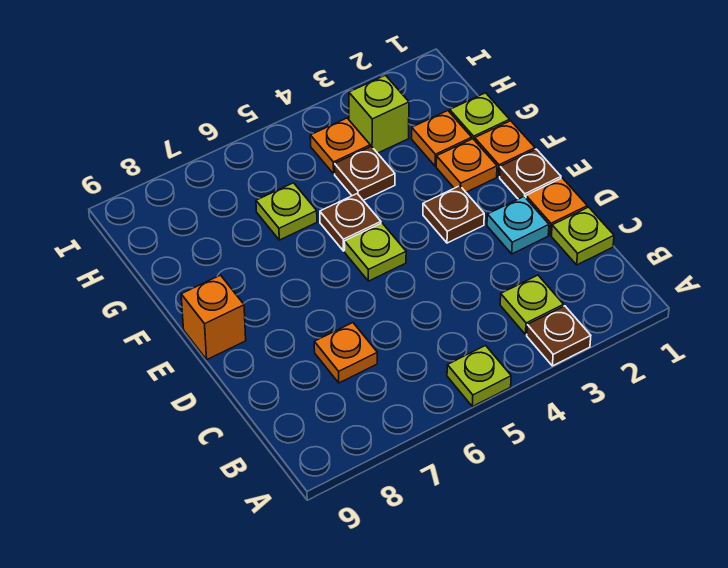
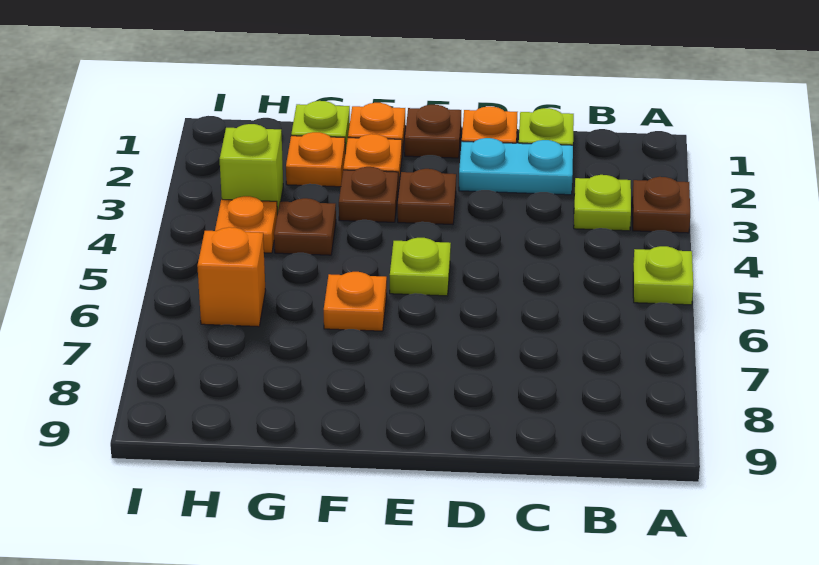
orange plate C7 level 1 -> orange plate F6 level 1
cyan plate D2 level 1 -> cyan plate C2:D2 level 1
orange brick E9 level 1 -> orange brick H6 level 1
brown plate F5 level 1 -> brown plate F3 level 1
lime plate G6 level 1 -> none

